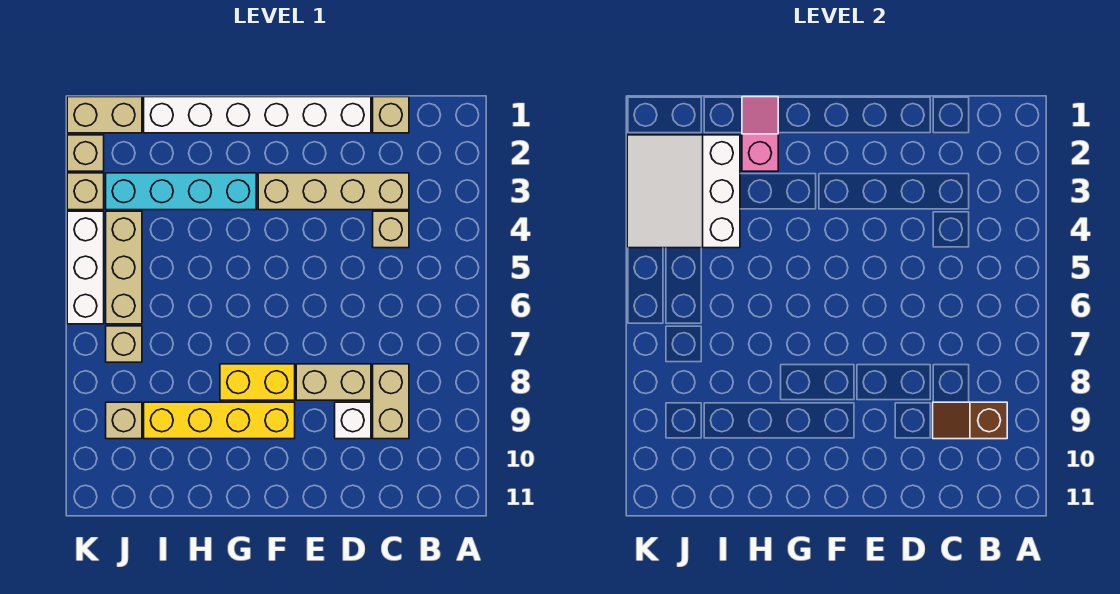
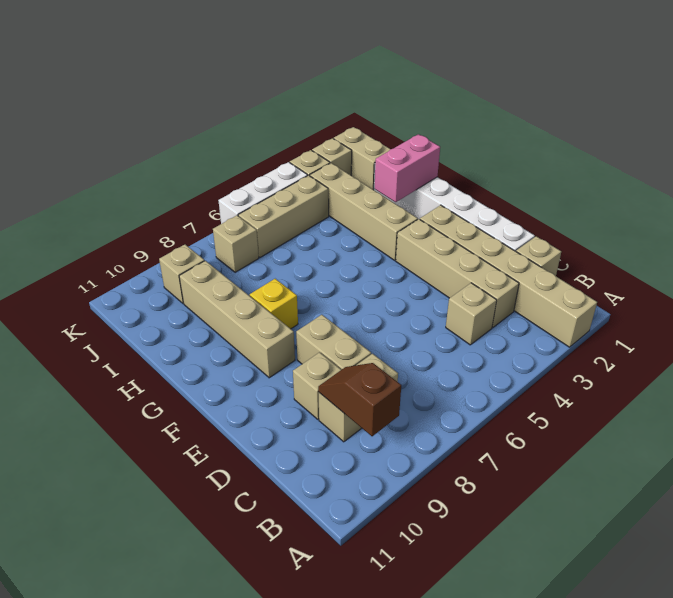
none -> tan brick A2:F2 level 1
white brick D9 level 1 -> tan brick D9 level 1
yellow brick F8:G8 level 1 -> yellow brick G8 level 1
yellow brick F9:I9 level 1 -> tan brick F9:I9 level 1
cyan brick G3:J3 level 1 -> tan brick G3:J3 level 1
pink slope H1:H2 level 2 top 2 -> pink brick H1:H2 level 2
white slope I2:K4 level 2 top I -> none

